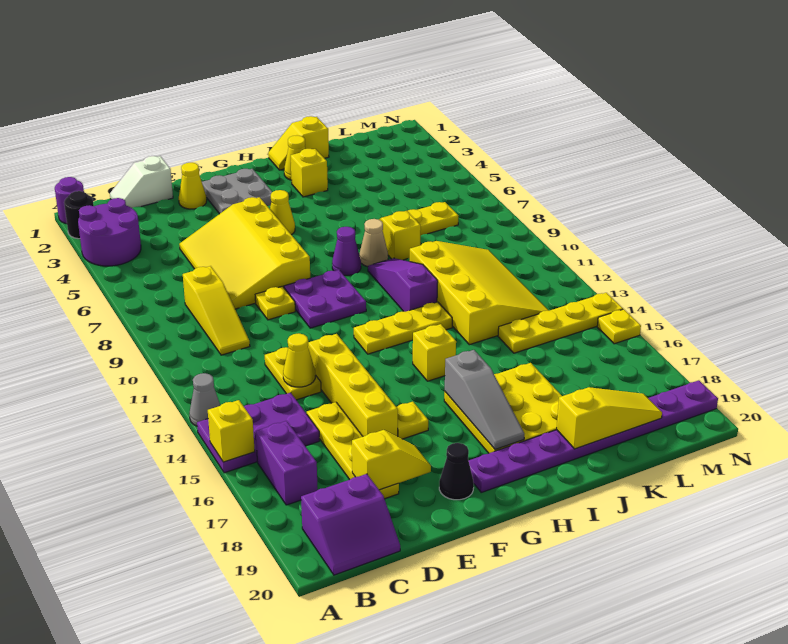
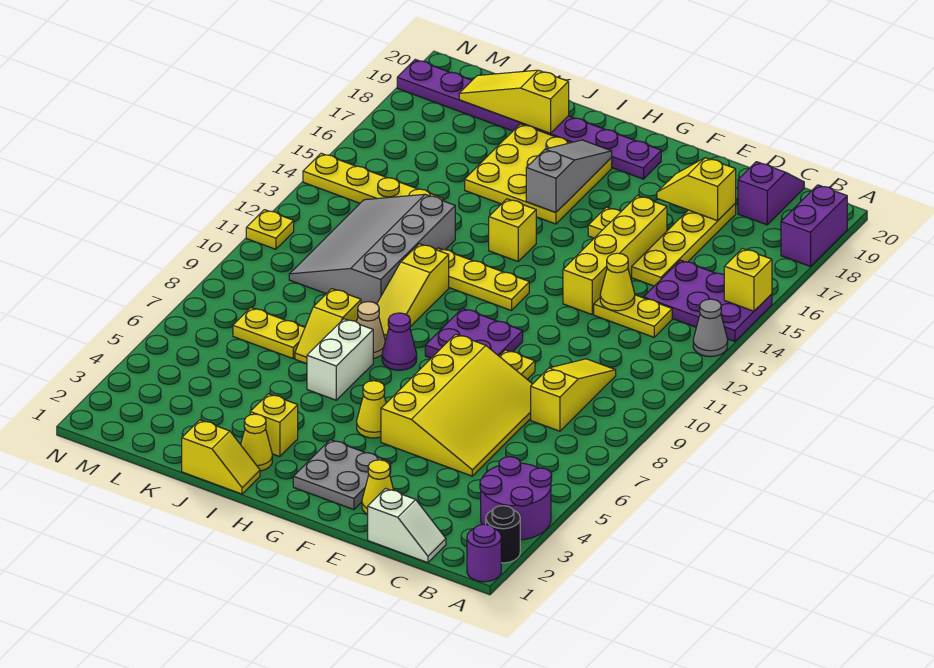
purple brick B16:B17 level 1 -> purple brick A18:A19 level 1
purple slope B19:C20 level 1 top 19 -> purple slope C19:C20 level 1 top 19
yellow plate D12:D13 level 1 -> yellow plate C13:D13 level 1
black cone F19 level 1 -> none
none -> white brick I6:I7 level 1
purple slope I9:I11 level 1 top 11 -> yellow slope I9:I11 level 1 top 11
yellow slope J10:L13 level 1 top J -> grey slope J10:L13 level 1 top J
yellow plate N15 level 1 -> yellow plate N11 level 1

